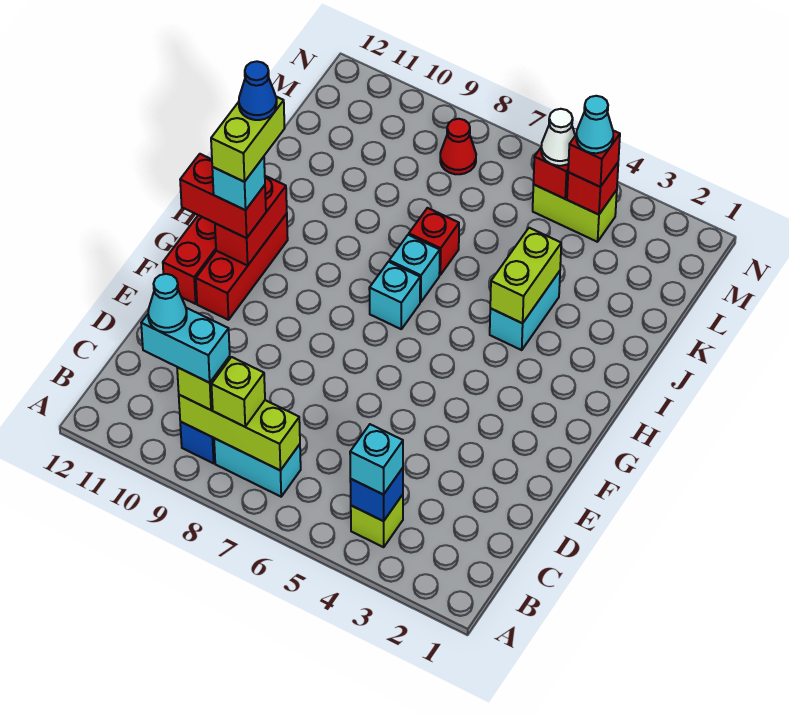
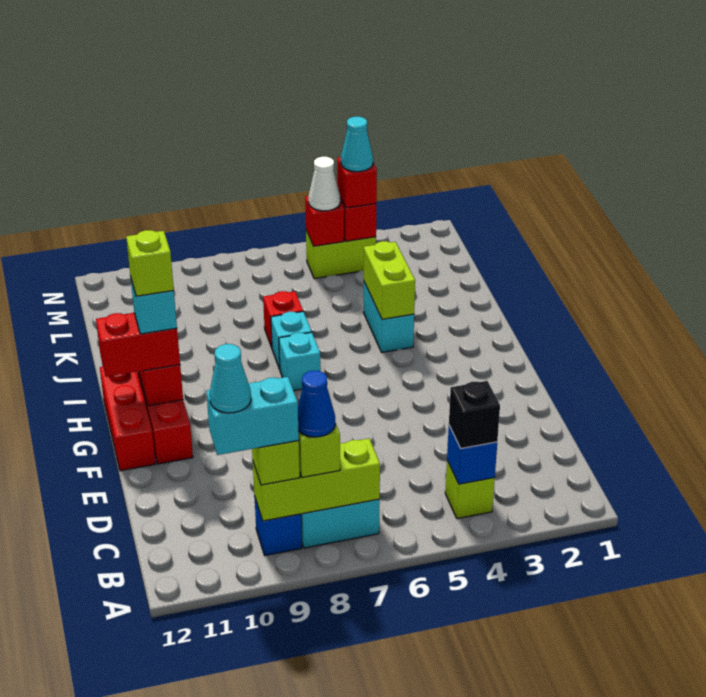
cyan brick B4 level 3 -> black brick B4 level 3
lime brick G11:H11 level 5 -> lime brick G11 level 5
blue cone H11 level 6 -> blue cone B8 level 4
red cone M8 level 1 -> none

